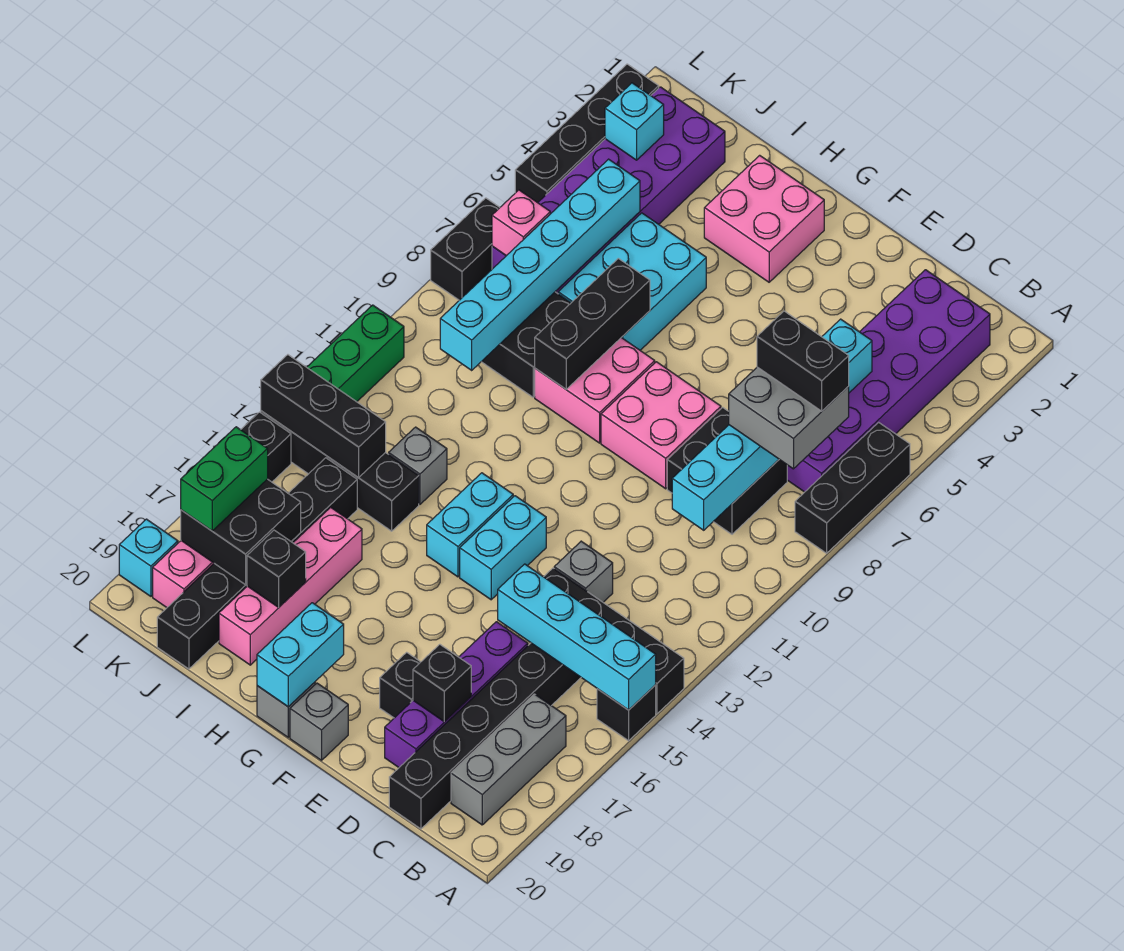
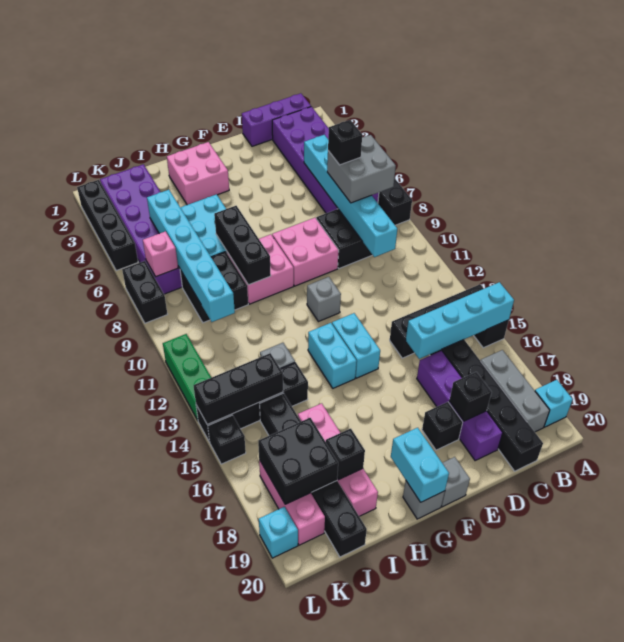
none -> purple brick B1:D1 level 1
black brick B7:C7 level 4 -> black brick C7 level 4
grey brick D13 level 1 -> grey brick F11 level 1
cyan brick K3 level 2 -> cyan brick A19 level 1
green brick K17:K18 level 3 -> none

